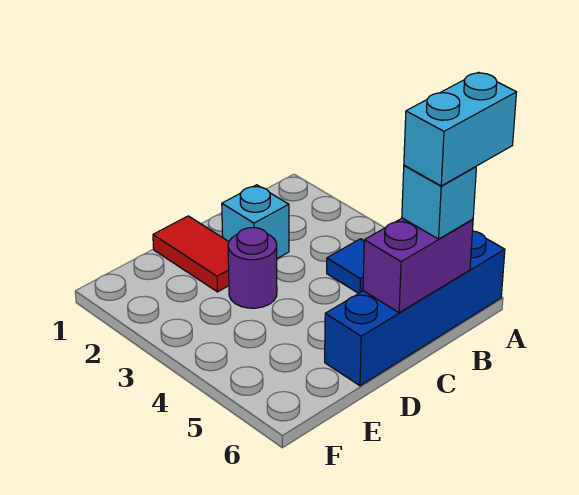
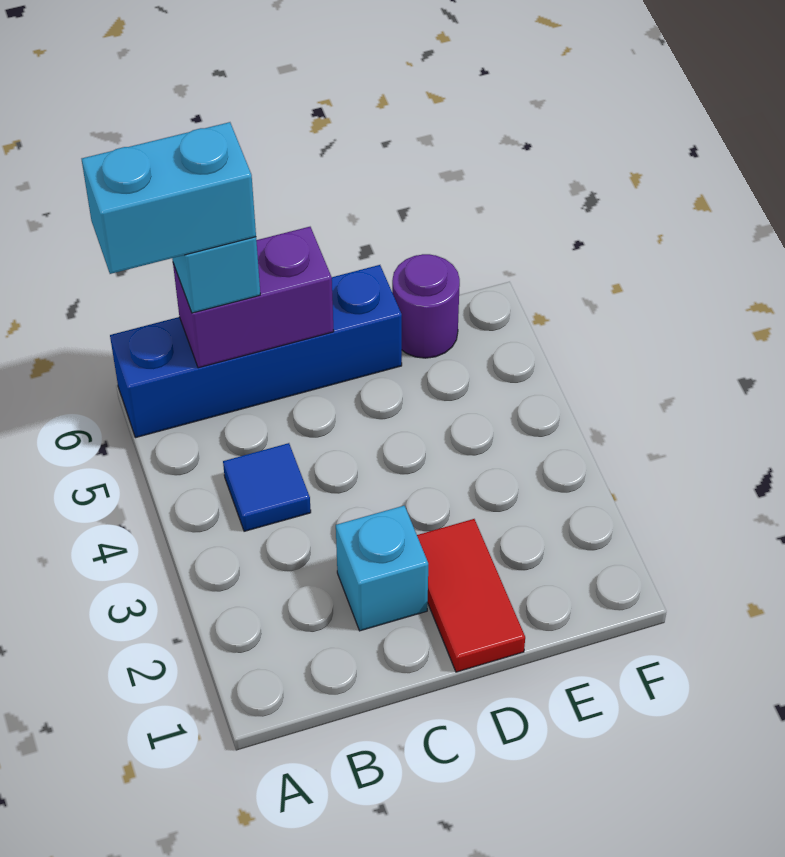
purple round brick D3 level 1 -> purple round brick E6 level 1

